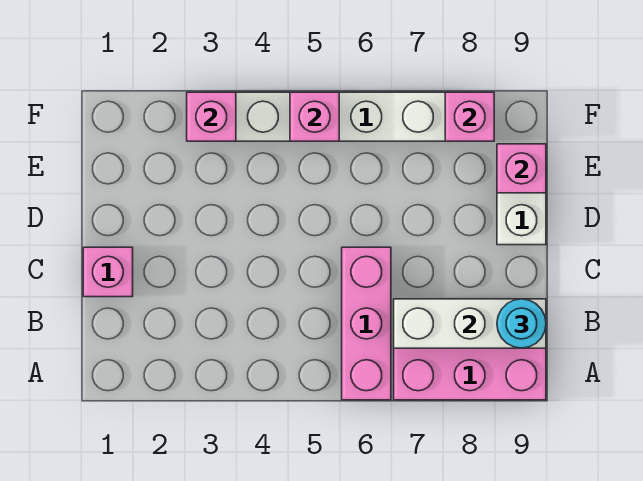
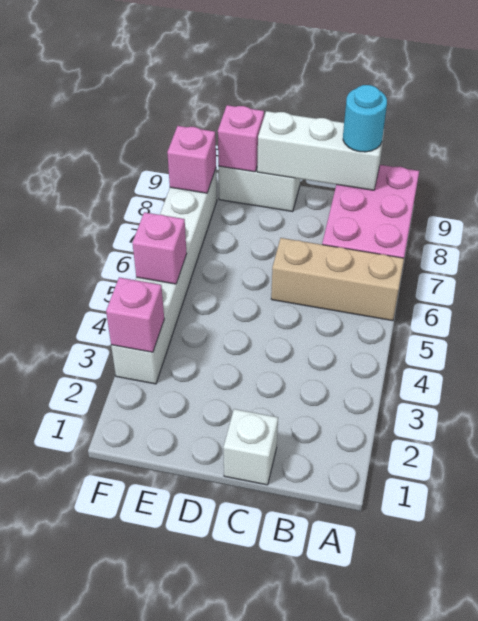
pink brick A6:C6 level 1 -> tan brick A6:C6 level 1
white brick B7:B9 level 2 -> white brick B9:D9 level 2
pink brick C1 level 1 -> white brick C1 level 1

